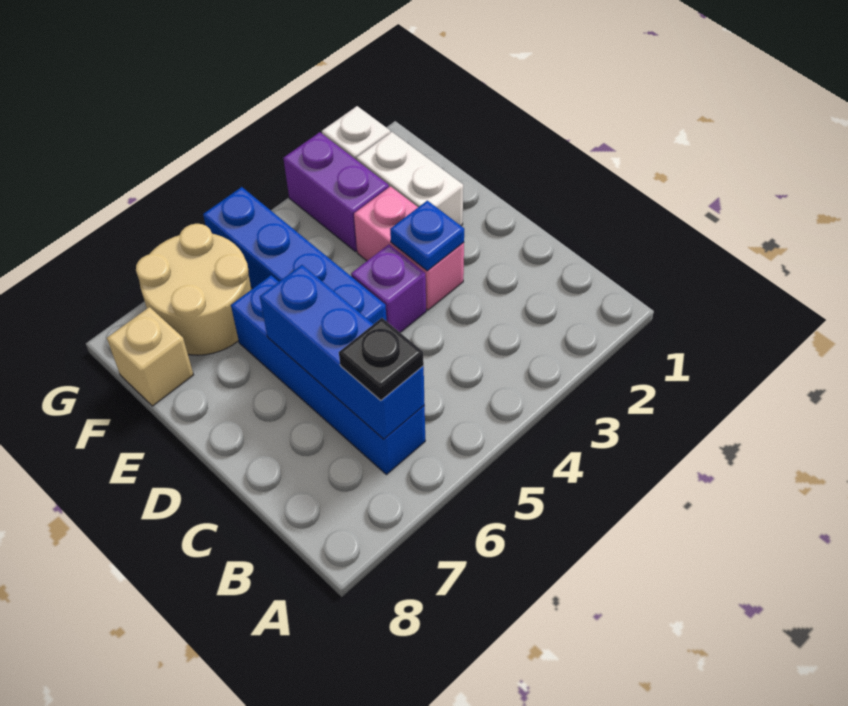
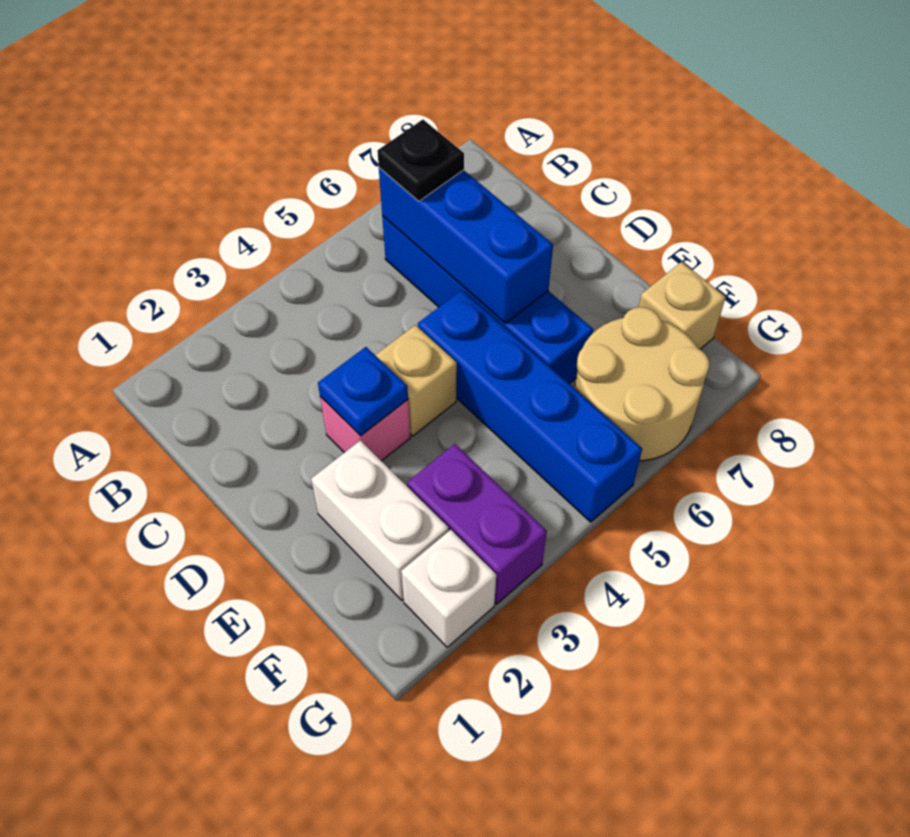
pink brick D3:E3 level 1 -> pink brick D3 level 1
purple brick D4 level 1 -> tan brick D4 level 1

